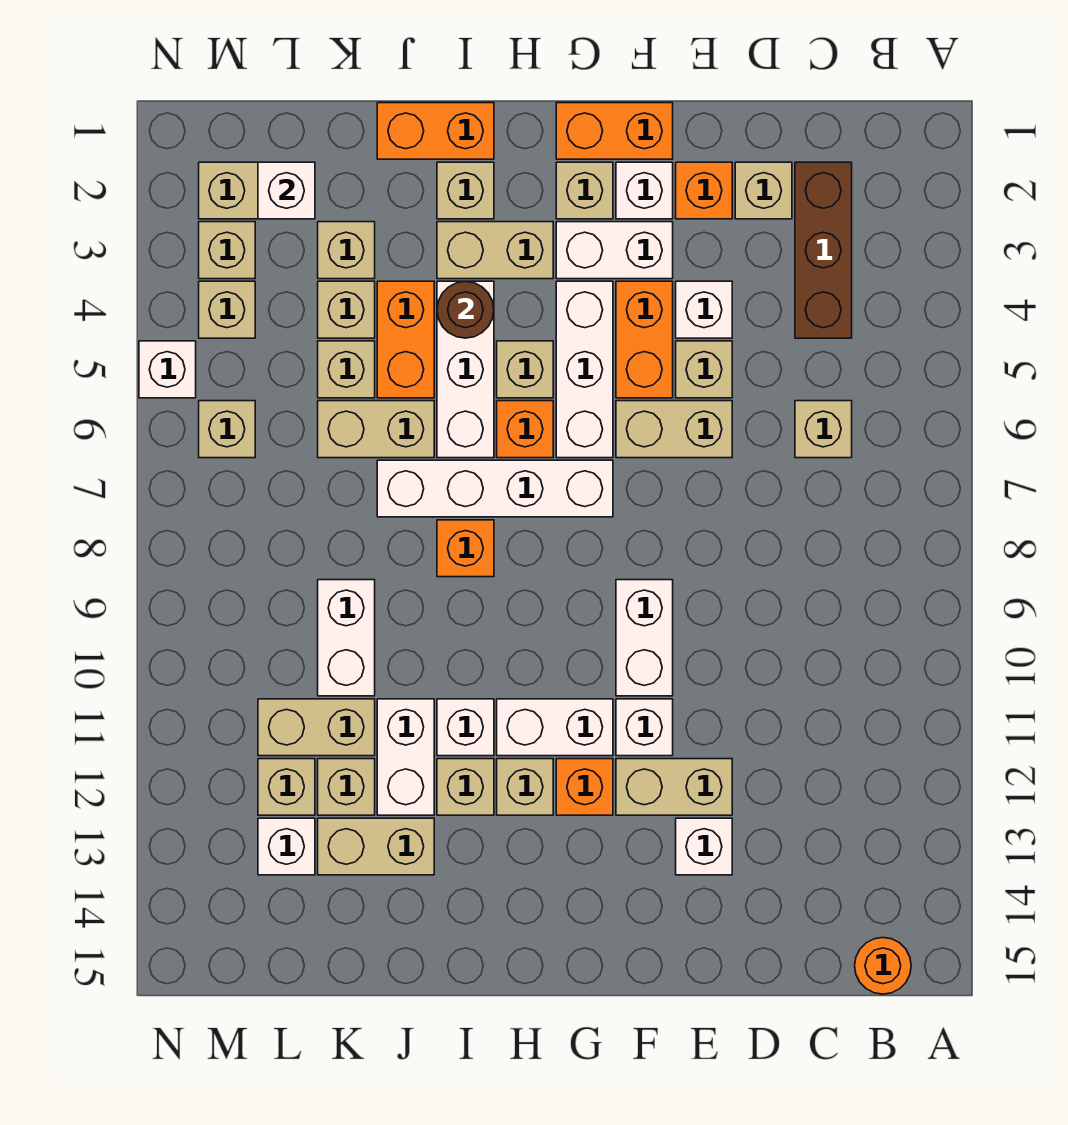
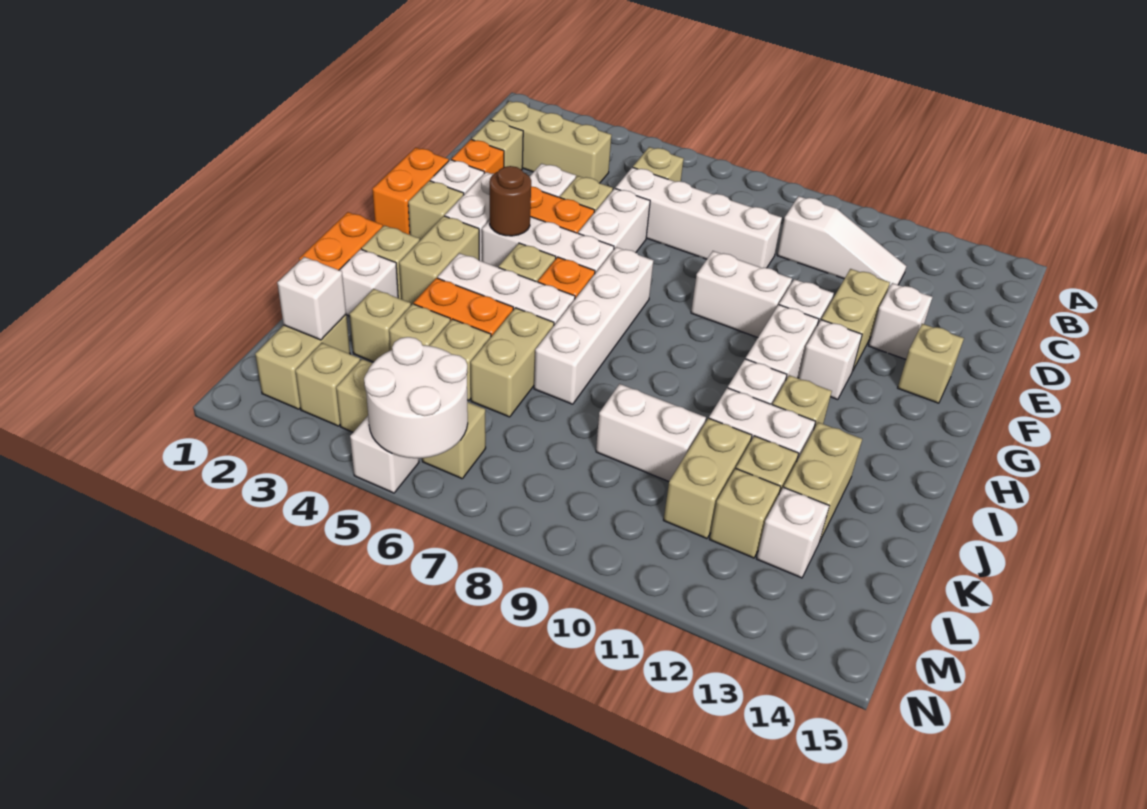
orange round brick B15 level 1 -> none
brown brick C2:C4 level 1 -> tan brick C2:C4 level 1
none -> white slope C10:C12 level 1 top 10
none -> white brick D6:D9 level 1
tan brick E6:F6 level 1 -> white brick E6:F6 level 1
orange brick G12 level 1 -> white brick G12 level 1
tan brick H12 level 1 -> tan brick F14 level 1
brown round brick I4 level 2 -> brown round brick G4 level 2
orange brick I8 level 1 -> none
none -> white brick J2 level 1
none -> white round brick M5:N6 level 2

